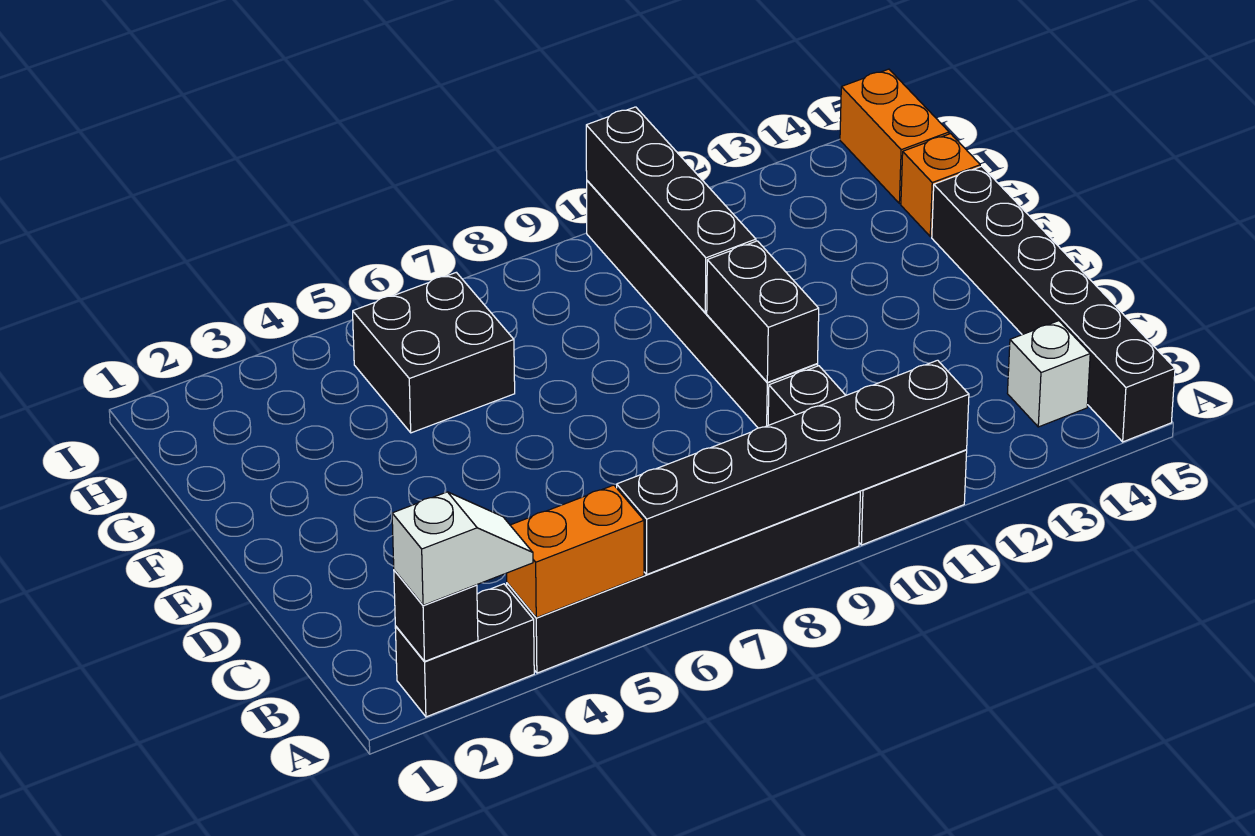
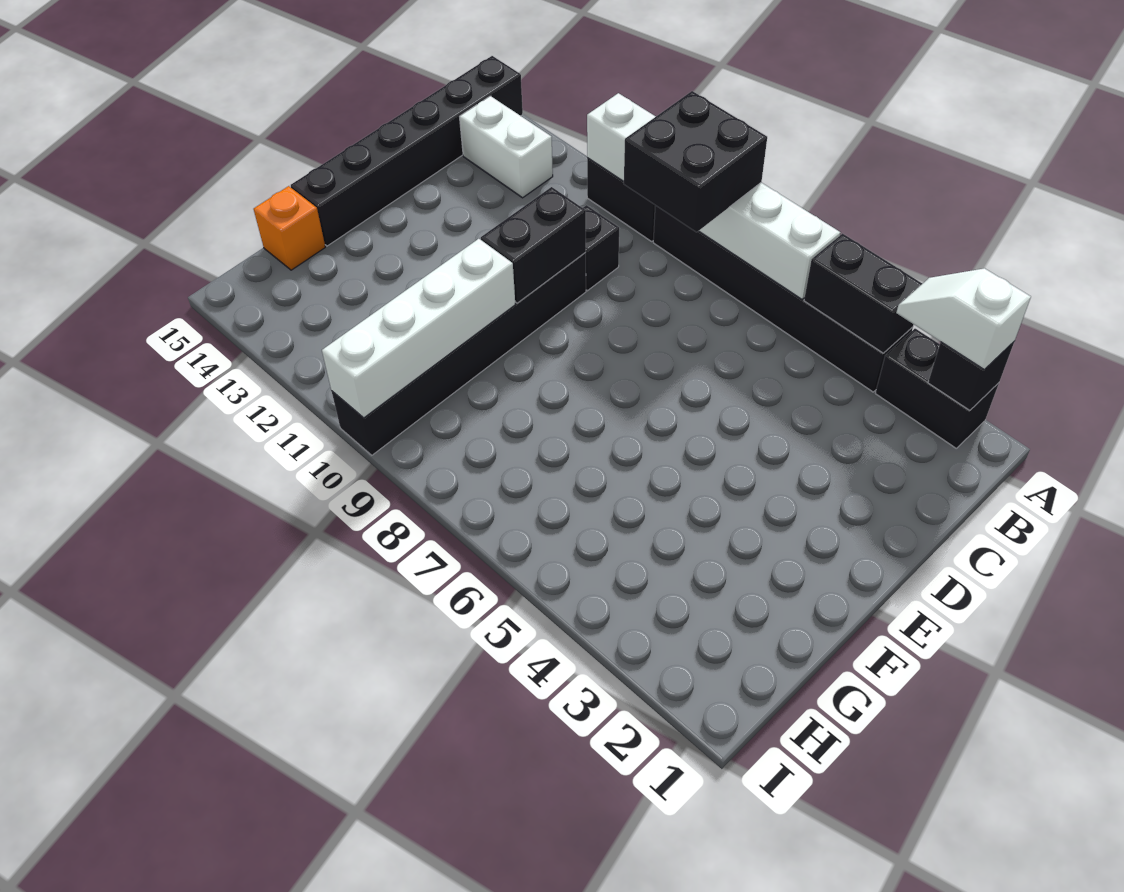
orange brick A4:A5 level 2 -> black brick A4:A5 level 2
black brick A6:A11 level 2 -> white brick A6:A11 level 2
white brick B14 level 1 -> white brick B13:B14 level 1
black brick F10:I10 level 2 -> white brick F10:I10 level 2
black brick G5:H6 level 1 -> black brick A8:B9 level 3
orange brick H15:I15 level 1 -> none

